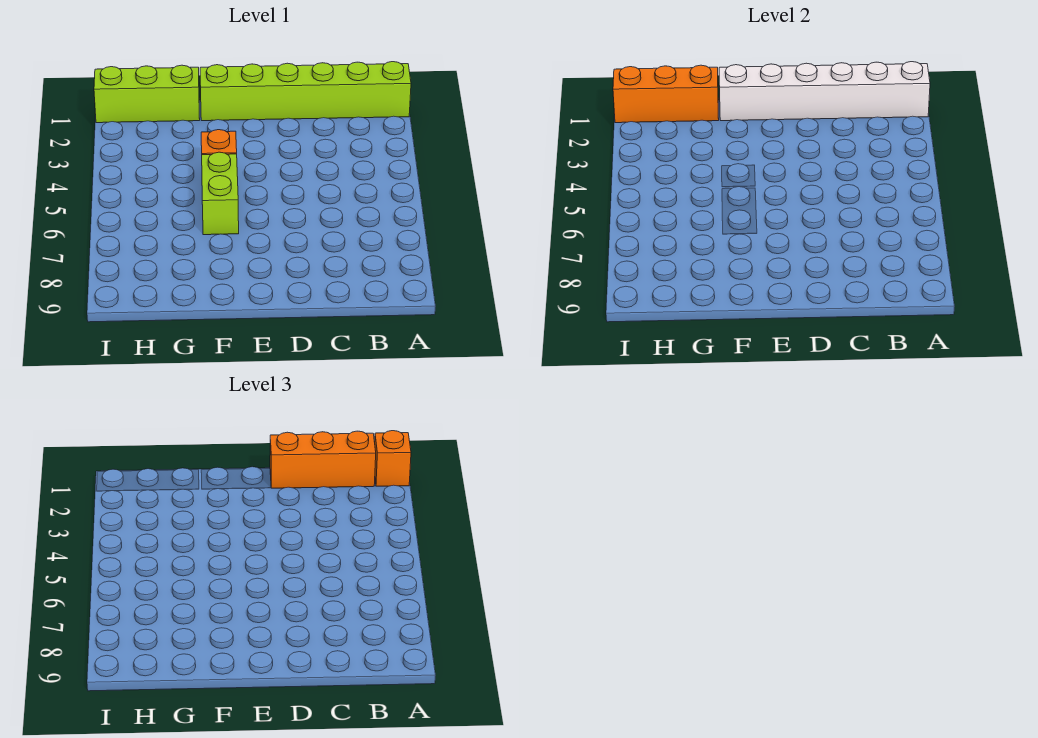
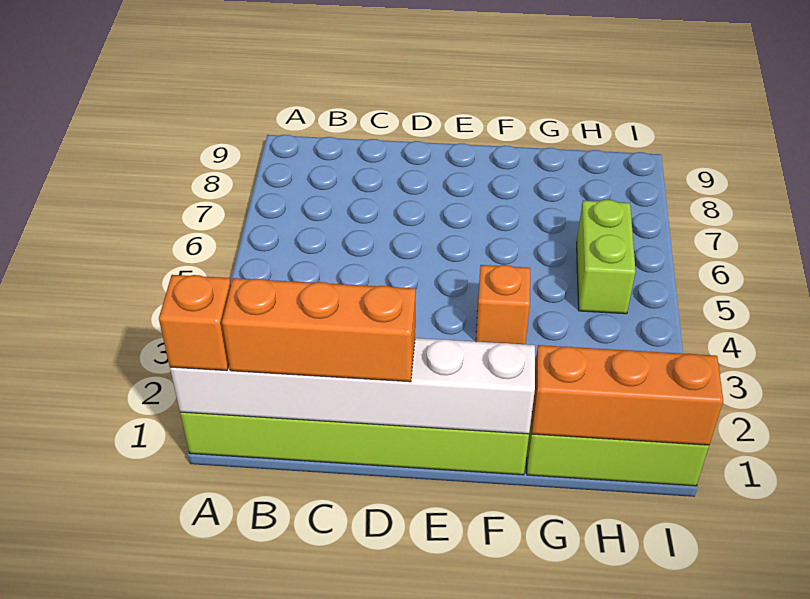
lime brick F5:F6 level 1 -> lime brick H5:H6 level 1

